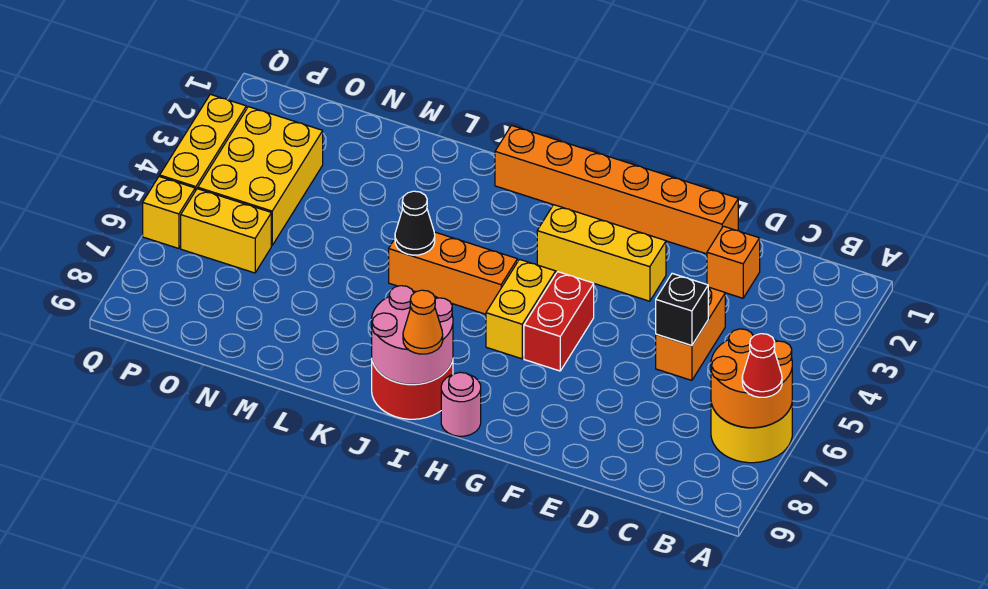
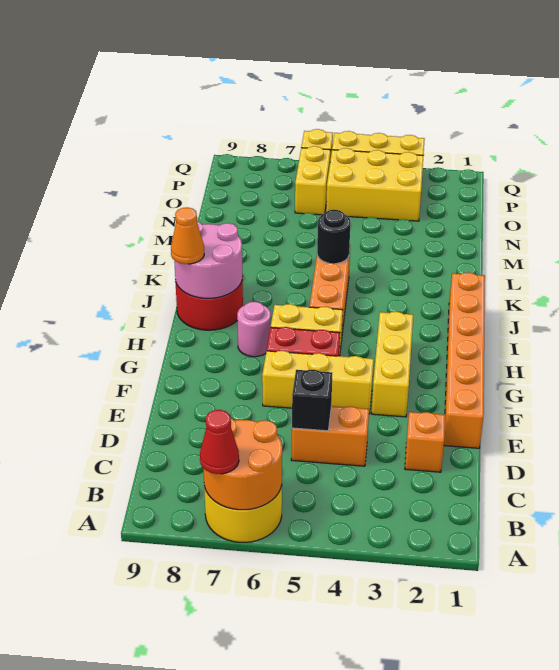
none -> yellow brick F4:F6 level 1
pink round brick H9 level 1 -> pink round brick H7 level 1
black cone K5 level 2 -> black round brick K5 level 2

